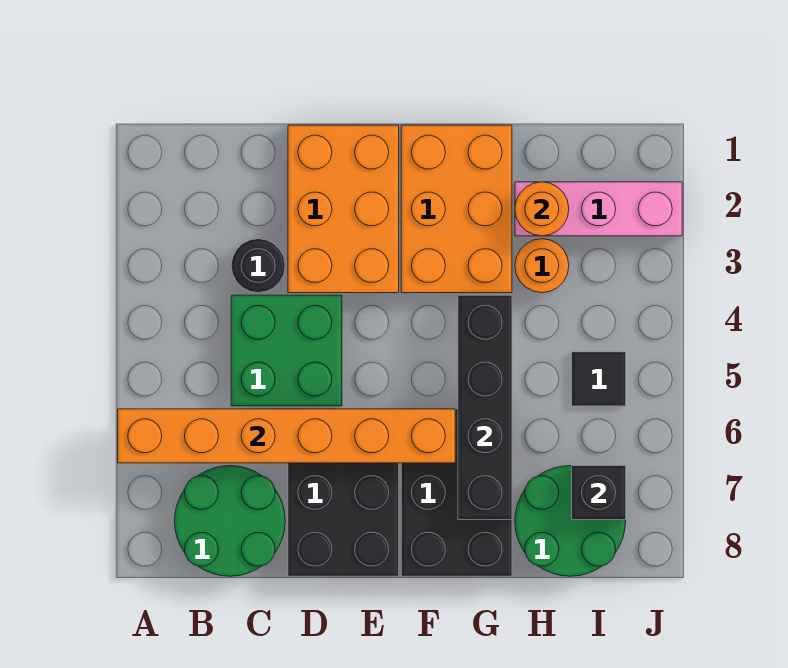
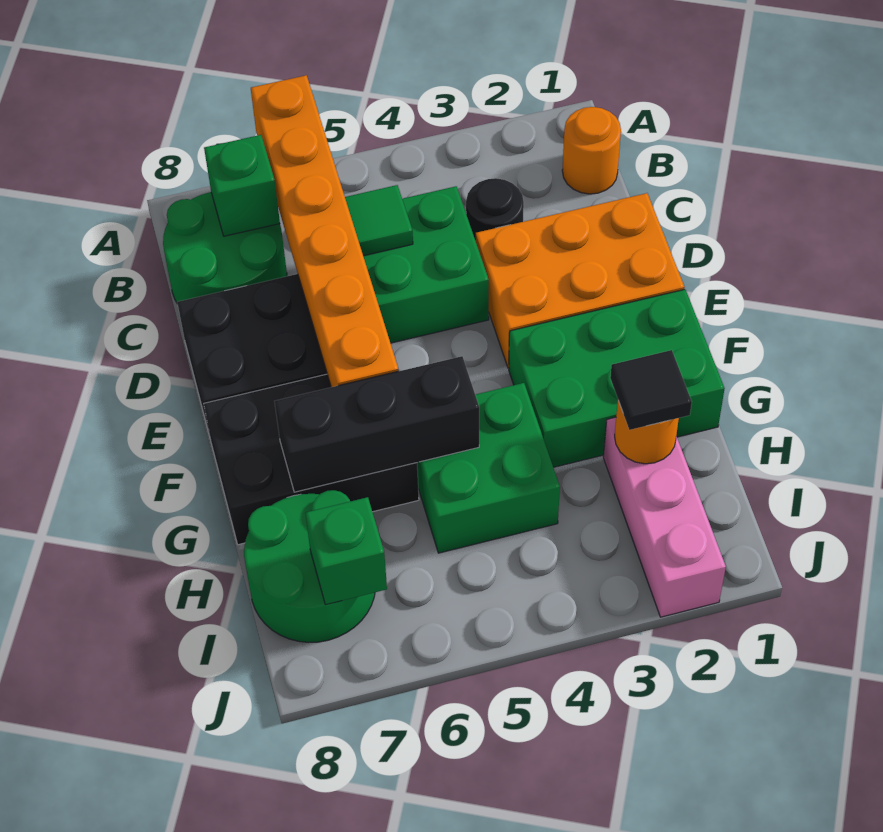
none -> green brick B7 level 2
none -> green tile C5 level 2
orange brick F1:G3 level 1 -> green brick F1:G3 level 1
none -> green brick G4:H5 level 1
black brick G4:G7 level 2 -> black brick G5:G7 level 2
orange round brick H3 level 1 -> orange round brick B1 level 1
black tile I5 level 1 -> black tile H2 level 3
black brick I7 level 2 -> green brick I7 level 2

